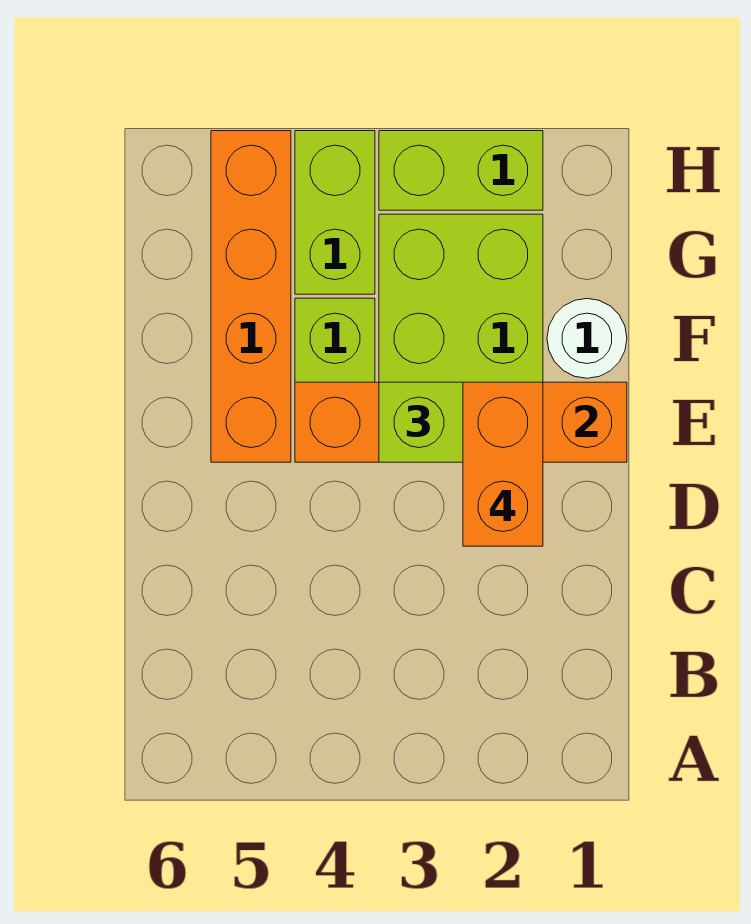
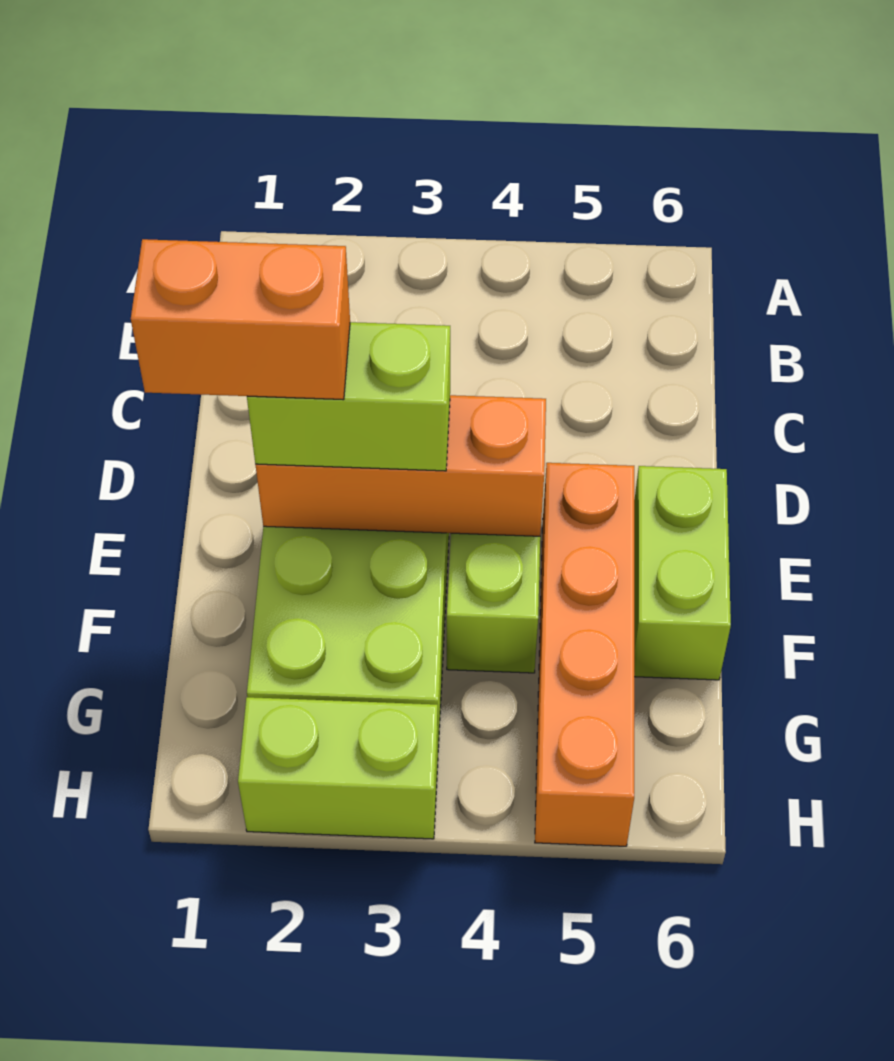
orange brick D2:E2 level 4 -> orange brick E1:E2 level 4
orange brick E1:E4 level 2 -> orange brick E2:E4 level 2
white round brick F1 level 1 -> none
lime brick G4:H4 level 1 -> lime brick E6:F6 level 1

